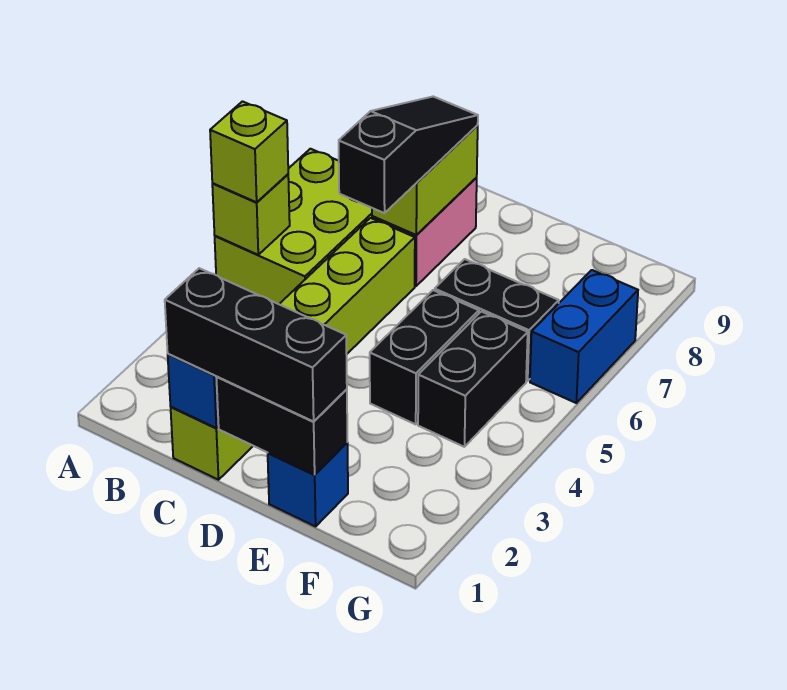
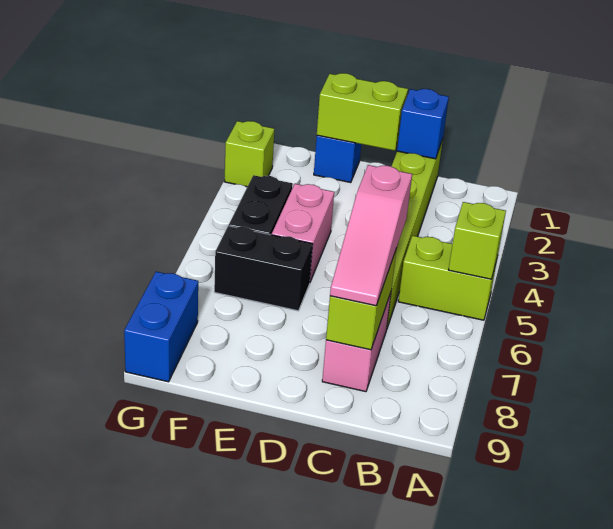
lime brick A5:B7 level 1 -> lime brick A5:B5 level 1
lime brick A5 level 3 -> lime brick G2 level 1
black brick C1:E1 level 3 -> none
black slope C6:C8 level 3 top 6 -> pink slope C6:C8 level 3 top 6
black brick D1:E1 level 2 -> lime brick D1:E1 level 2
black brick E4:E5 level 1 -> pink brick E4:E5 level 1
blue brick G6:G7 level 1 -> blue brick G8:G9 level 1

